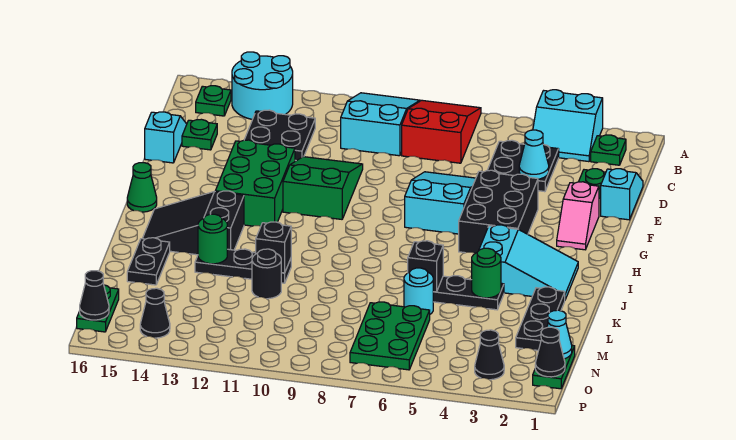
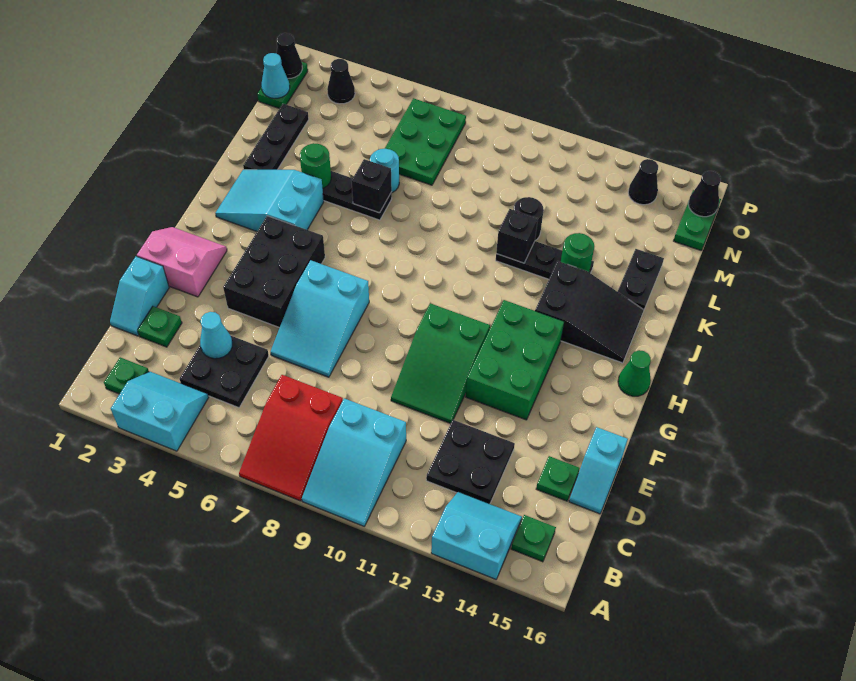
cyan round brick A13:B14 level 1 -> cyan slope A13:B14 level 1 top A
pink slope F2:G2 level 1 top F -> pink slope F1:G2 level 1 top F

